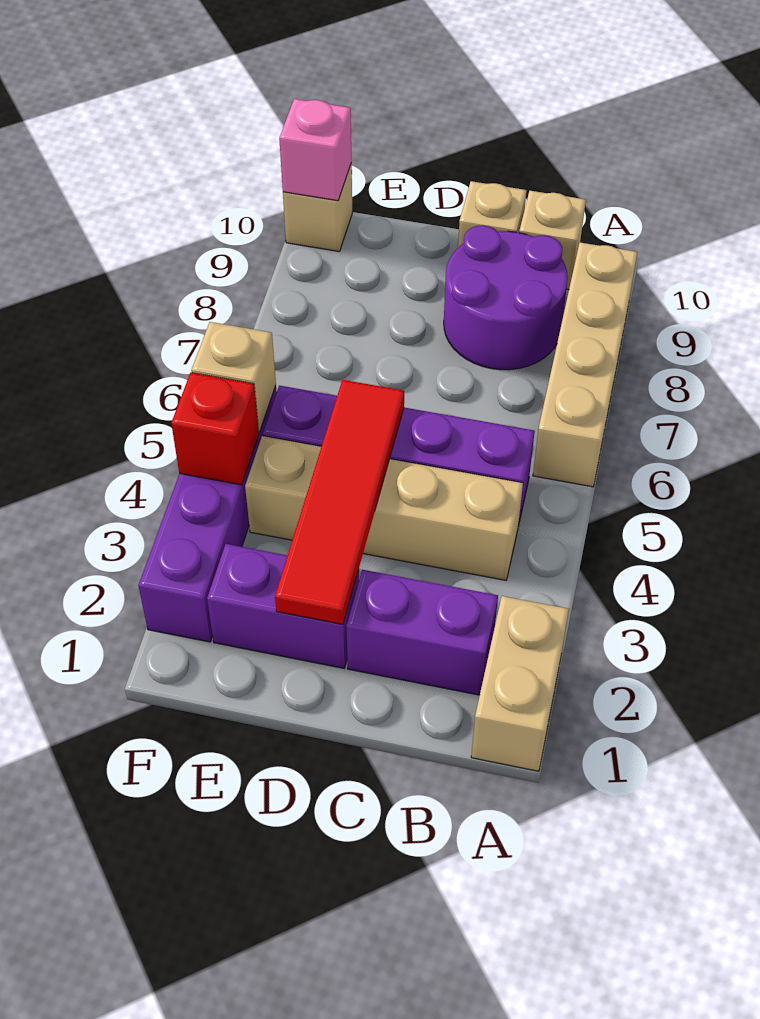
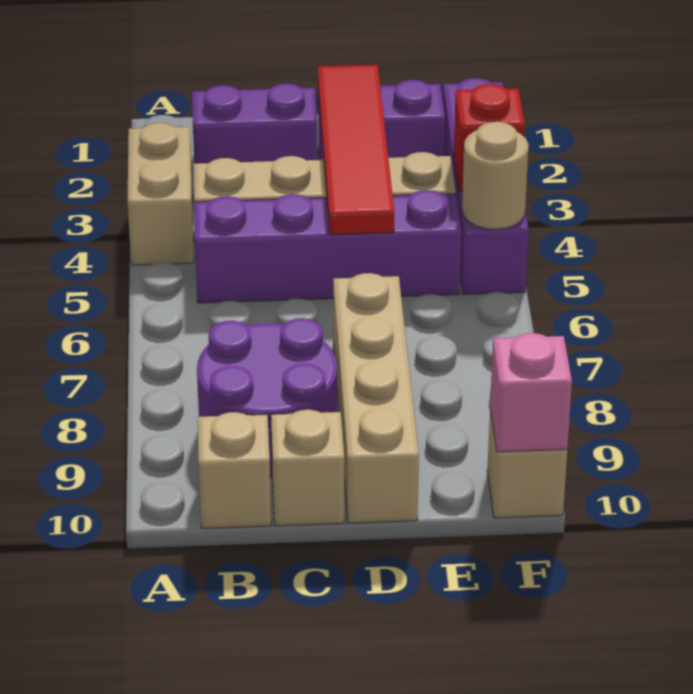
tan brick A1:A2 level 1 -> tan brick A3:A4 level 1
tan brick A6:A9 level 1 -> tan brick D7:D10 level 1
tan brick F5 level 2 -> tan round brick F5 level 2

